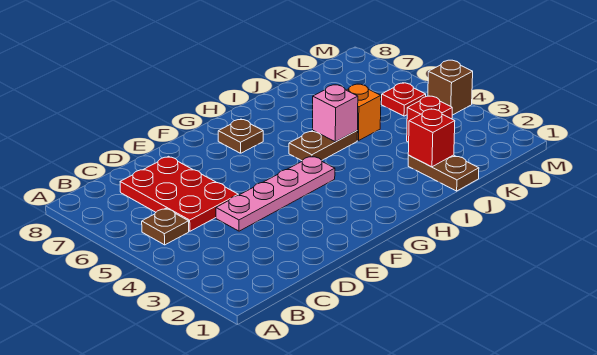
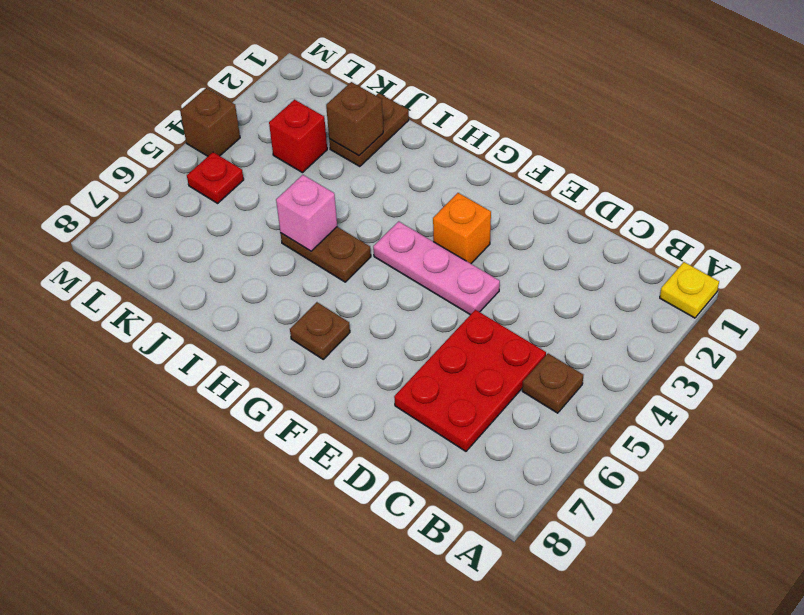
none -> yellow plate A1 level 1
pink plate D4:G4 level 1 -> pink plate E4:G4 level 1
red brick J2 level 2 -> brown brick J2 level 2
orange brick J5 level 1 -> orange brick F3 level 1

